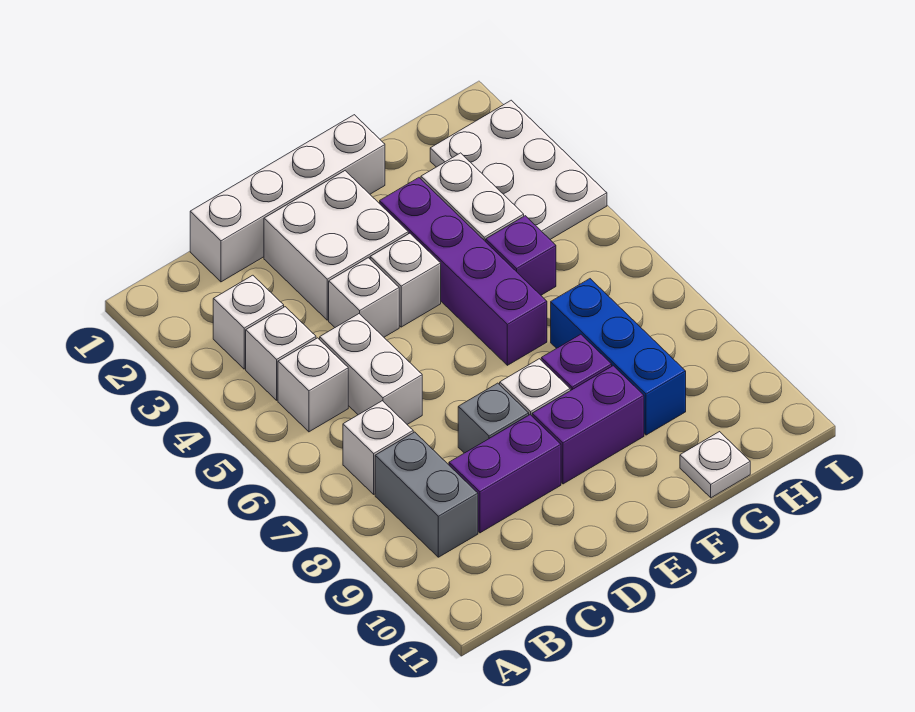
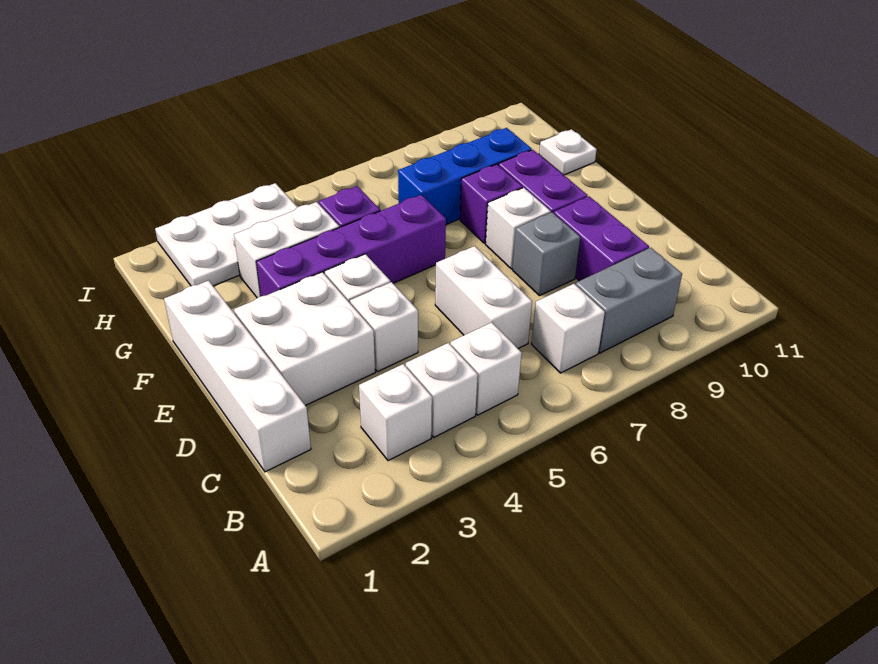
white brick C5:C6 level 1 -> white brick C6:D6 level 1

